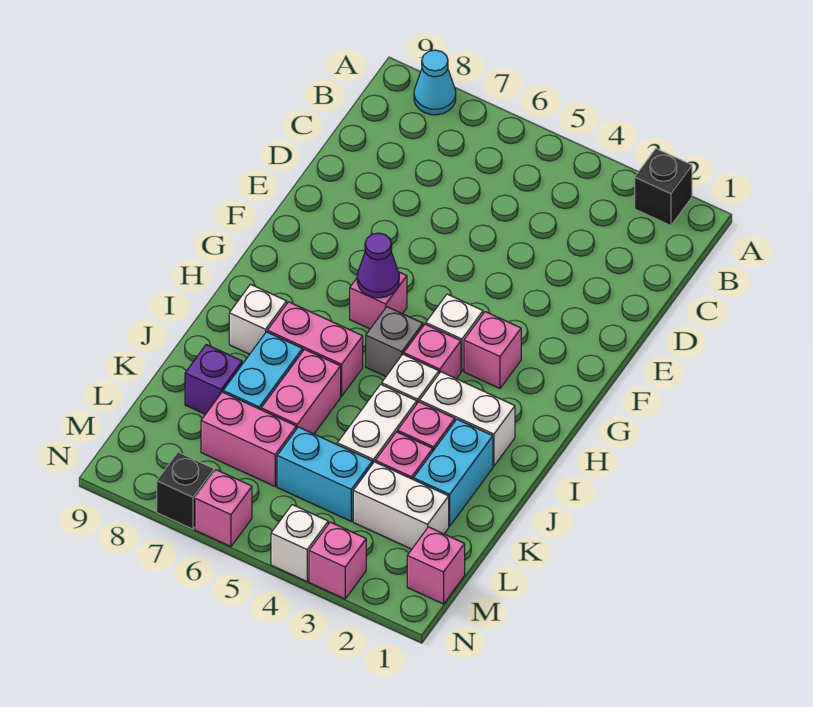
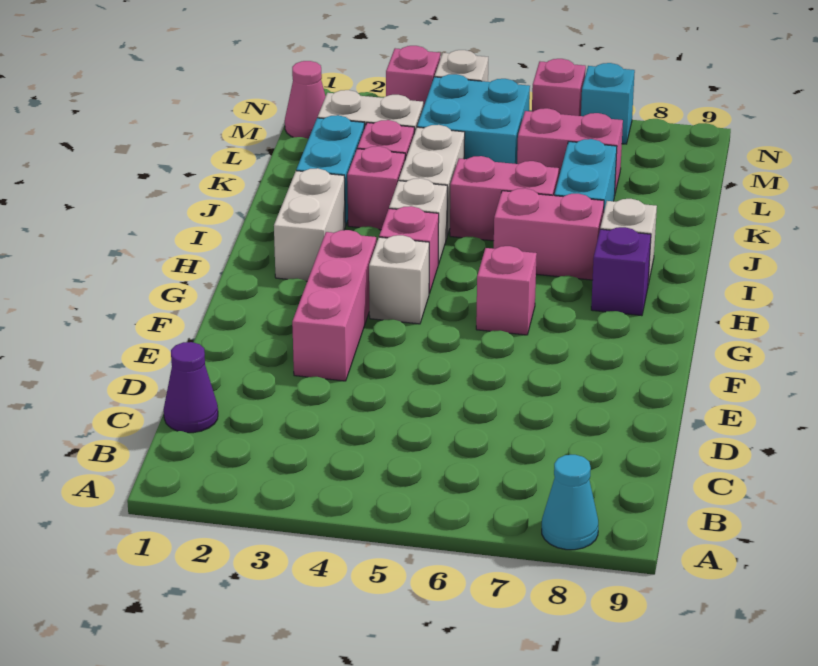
black brick A2 level 1 -> none
pink brick G3 level 1 -> pink brick E3:G3 level 1
purple cone G6 level 2 -> purple cone C1 level 1
grey brick H5 level 1 -> none
white brick I2:I3 level 1 -> white brick H2:I2 level 1
pink brick J6:K6 level 1 -> pink brick J5:J6 level 1
purple brick K8 level 1 -> purple brick H8 level 1
cyan brick L4:L5 level 1 -> cyan brick L4:M5 level 1
pink brick M1 level 1 -> pink cone M1 level 1
black brick N7 level 1 -> cyan brick N7 level 1

